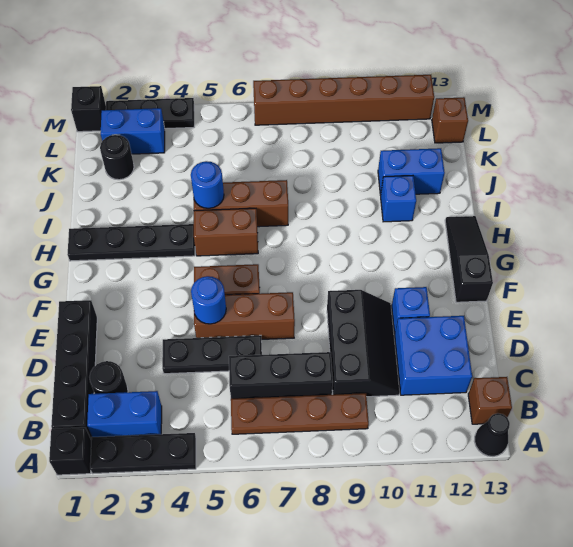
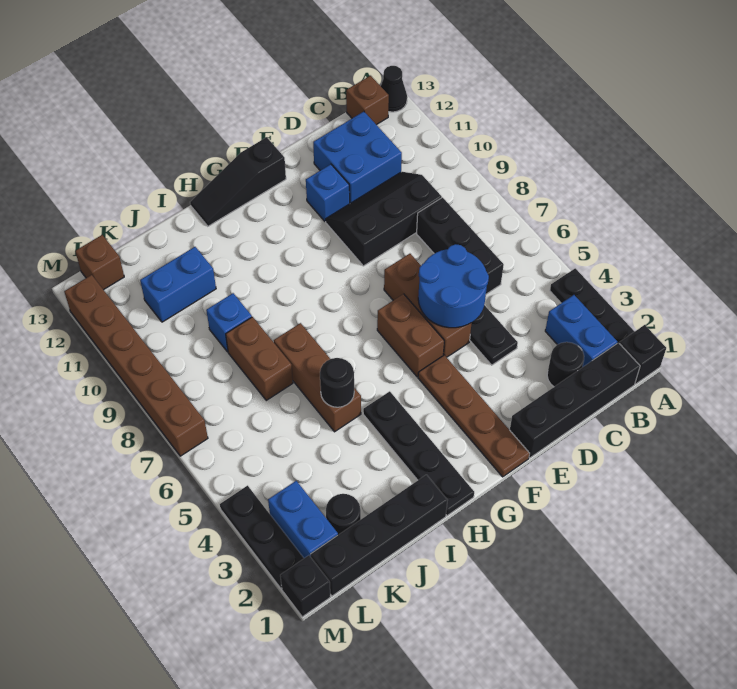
brown plate B6:B9 level 1 -> brown plate F1:F4 level 1
blue round brick E5 level 2 -> blue round brick D5:E6 level 2
brown brick H5:H6 level 1 -> brown brick J7:J8 level 1
none -> black brick I1:L1 level 1
blue round brick I5 level 2 -> black round brick I5 level 2
blue brick I11 level 1 -> blue brick J9 level 1
blue brick J11:J12 level 1 -> blue brick J11:K11 level 1

